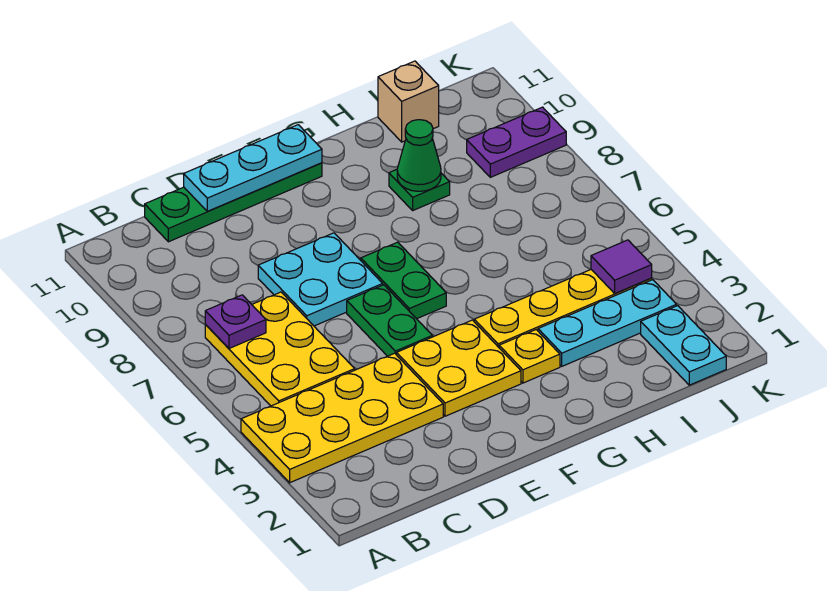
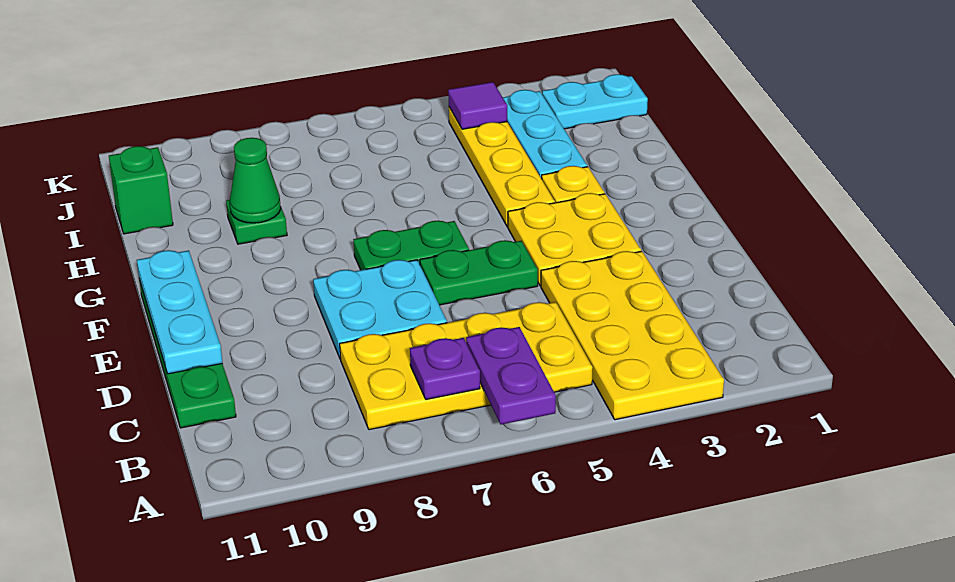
yellow plate B5:C7 level 1 -> yellow plate B5:C8 level 1
tan brick I11 level 1 -> green brick I11 level 1
purple plate J9:K9 level 1 -> purple plate A6:B6 level 2

